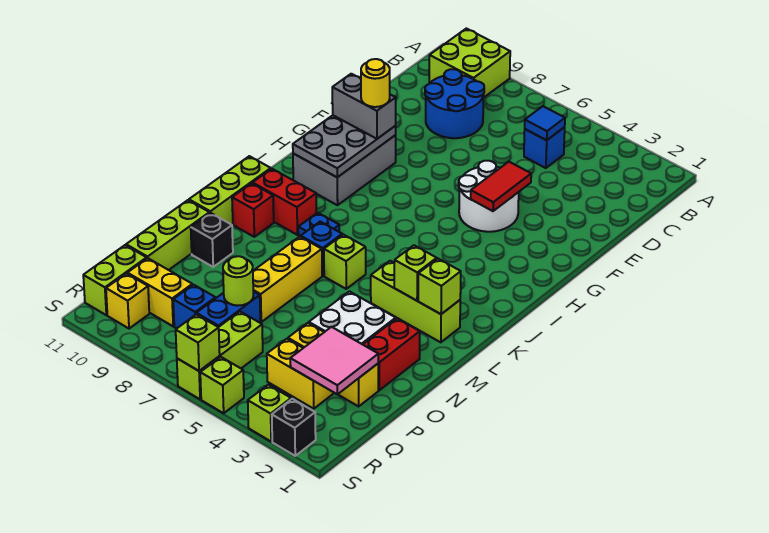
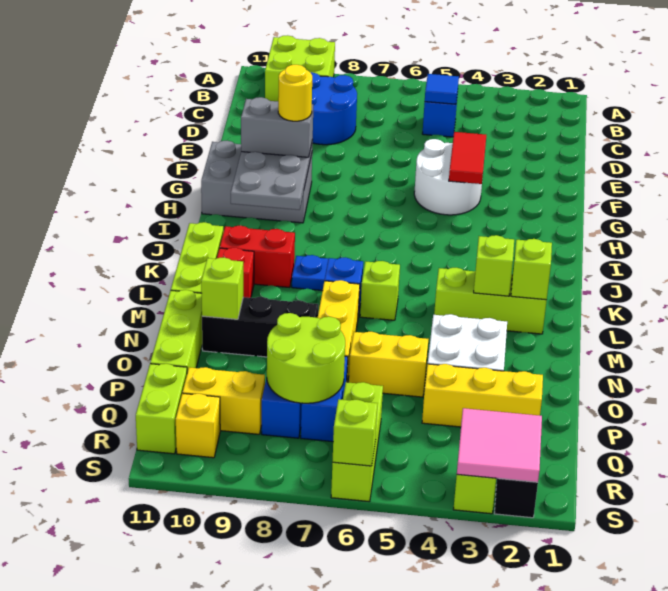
grey brick G9:I10 level 1 -> grey brick G9:H11 level 1
red brick N2:O2 level 1 -> none
black brick N10 level 1 -> black brick N8:N10 level 1
pink tile P2:Q3 level 2 -> pink tile R2:S3 level 2
lime round brick P7 level 2 -> lime round brick P7:Q8 level 2
yellow brick Q3:Q4 level 1 -> yellow brick O5:O6 level 1
lime brick S5 level 1 -> lime brick N10 level 2

